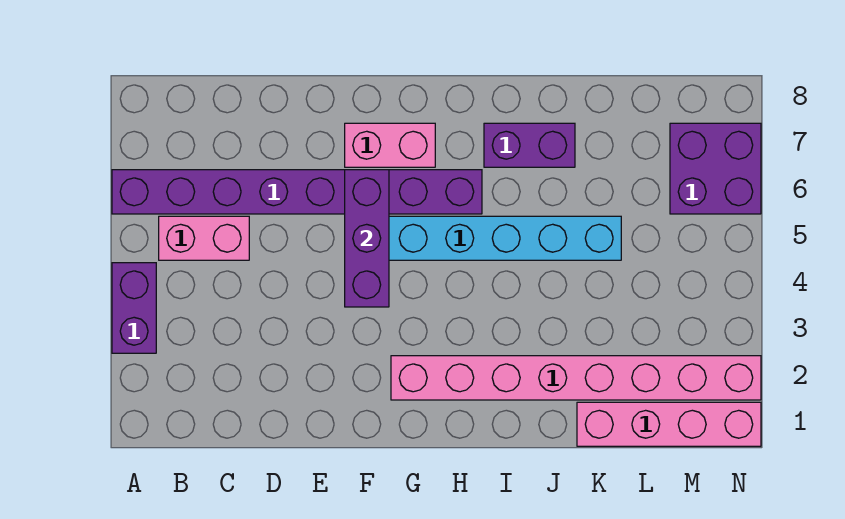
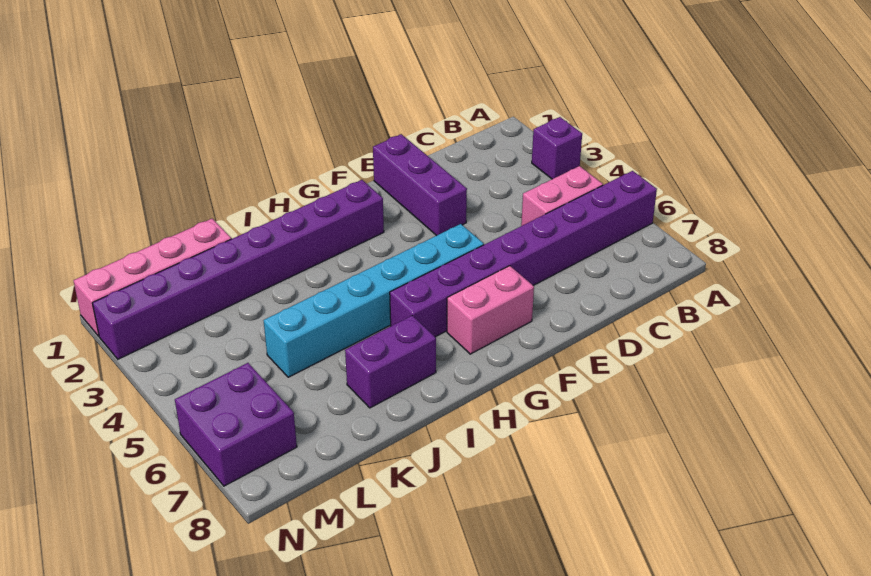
purple brick A3:A4 level 1 -> purple brick A3 level 1
purple brick F4:F6 level 2 -> purple brick E1:E3 level 1
pink brick G2:N2 level 1 -> purple brick G2:N2 level 1

